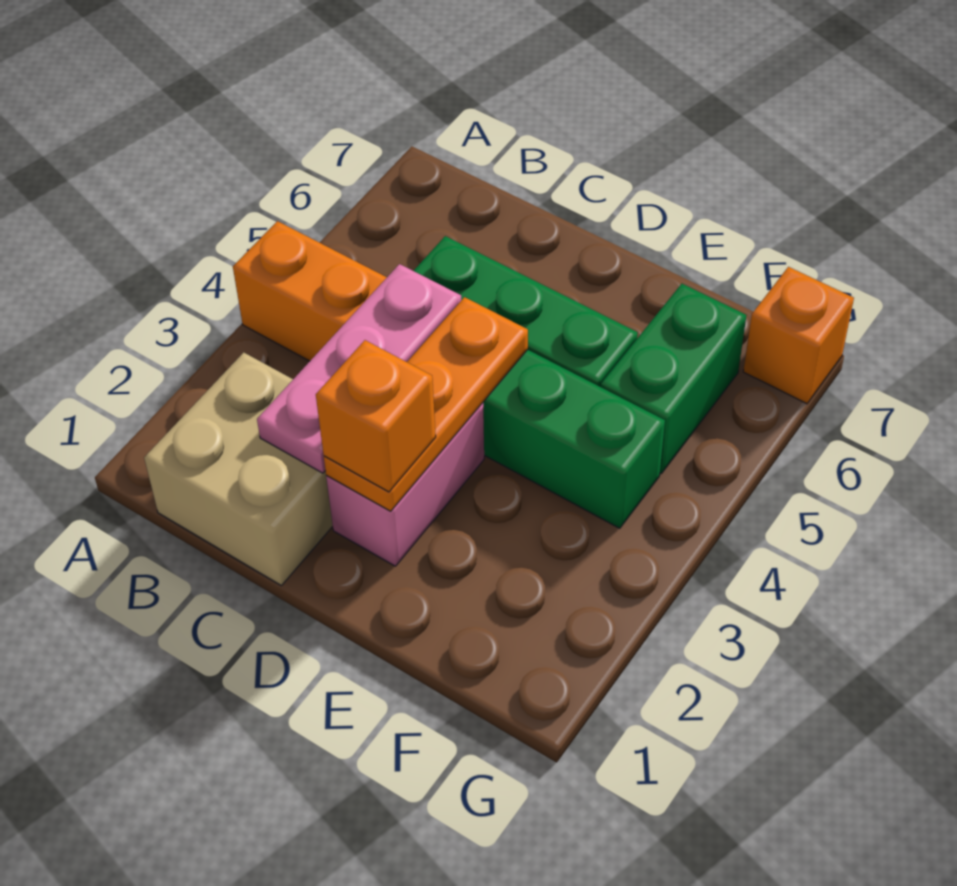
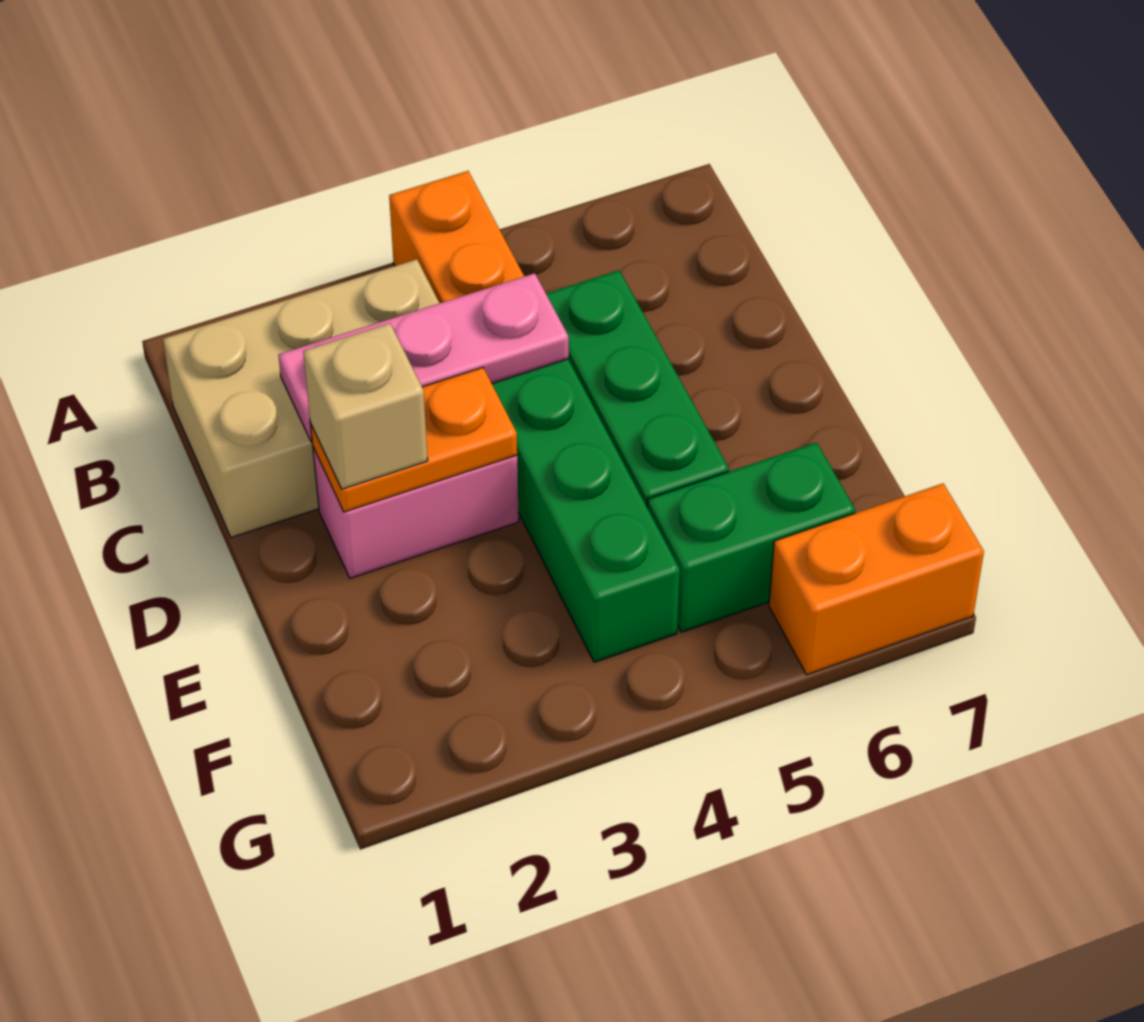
tan brick B1:C2 level 1 -> tan brick B1:C3 level 1
orange plate D2:D4 level 2 -> orange plate D2:D3 level 2
orange brick D2 level 3 -> tan brick D2 level 3
orange brick G7 level 1 -> orange brick G6:G7 level 1

